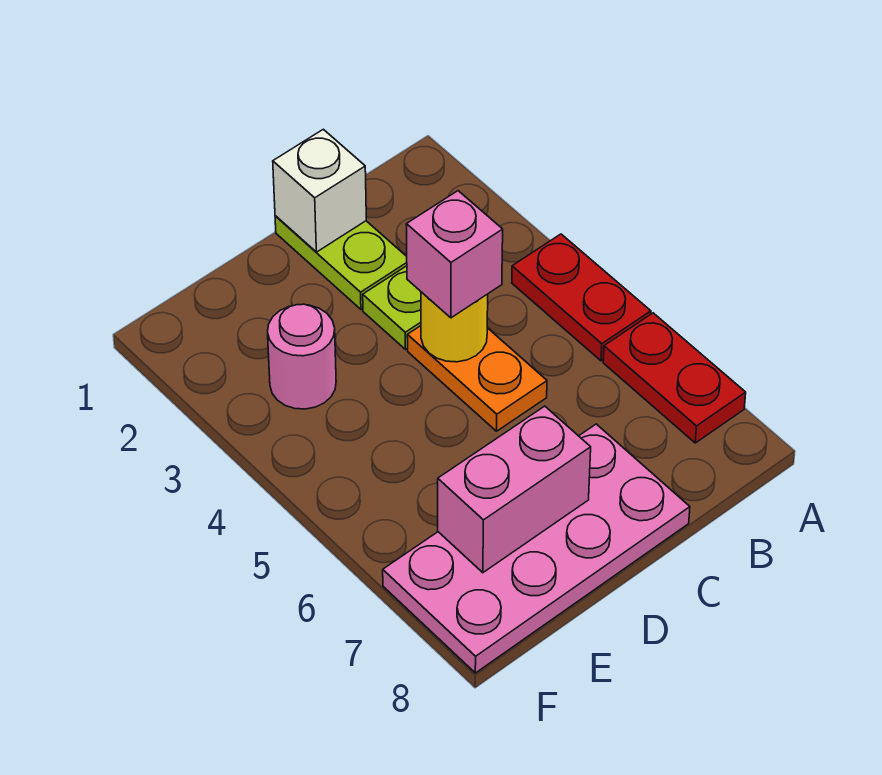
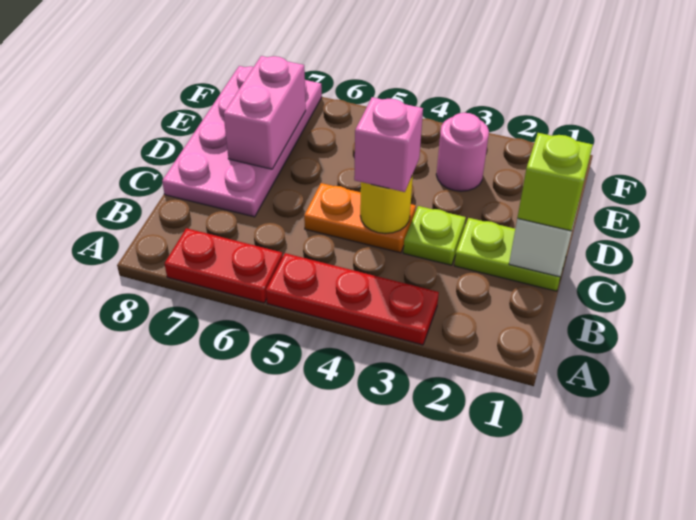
red plate A4:A5 level 1 -> red plate A3:A5 level 1
none -> lime brick C1 level 3

